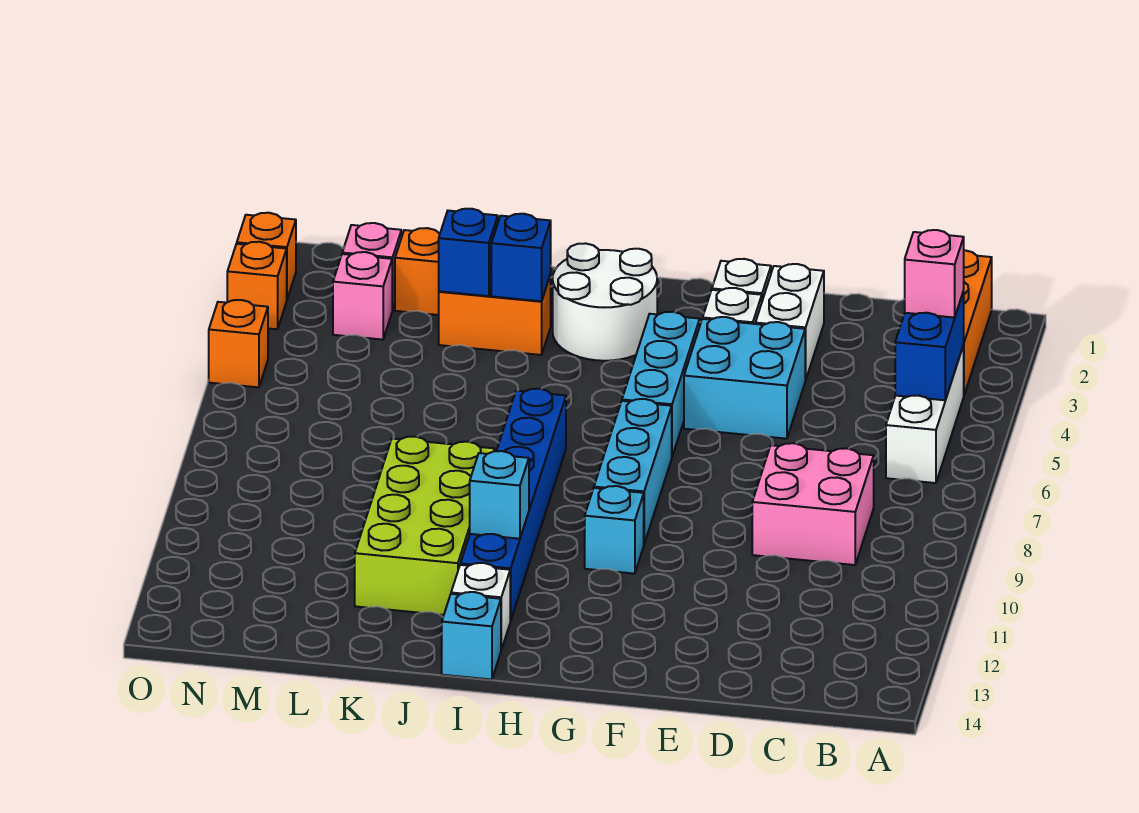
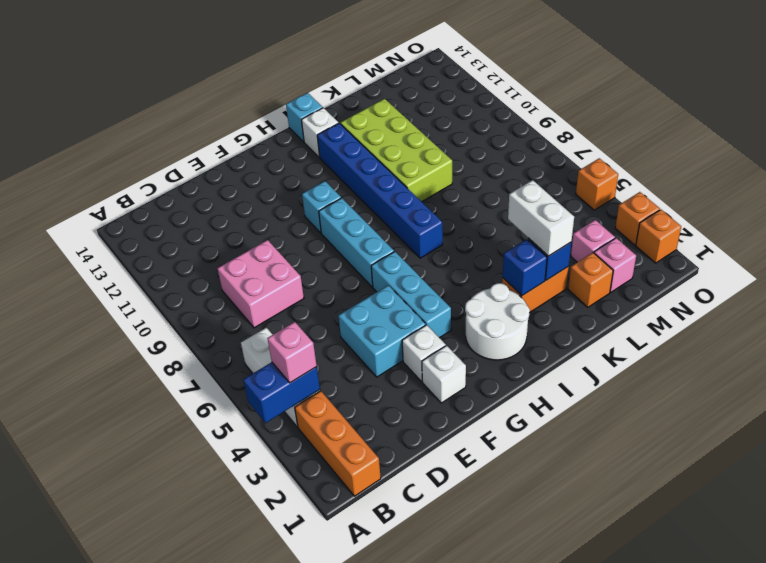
blue brick B4:B5 level 2 -> blue brick A4:B4 level 2
white brick E2:E3 level 1 -> white brick K3:K4 level 3
cyan brick I11 level 2 -> none

